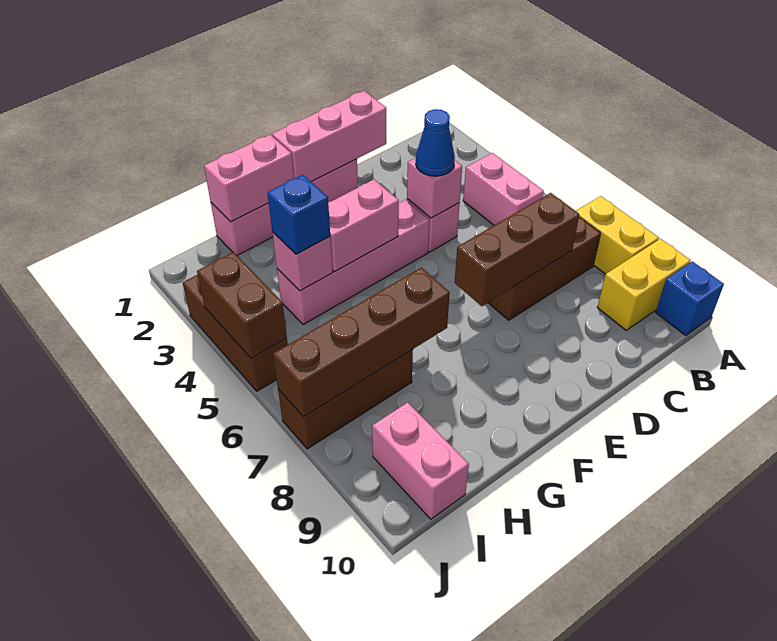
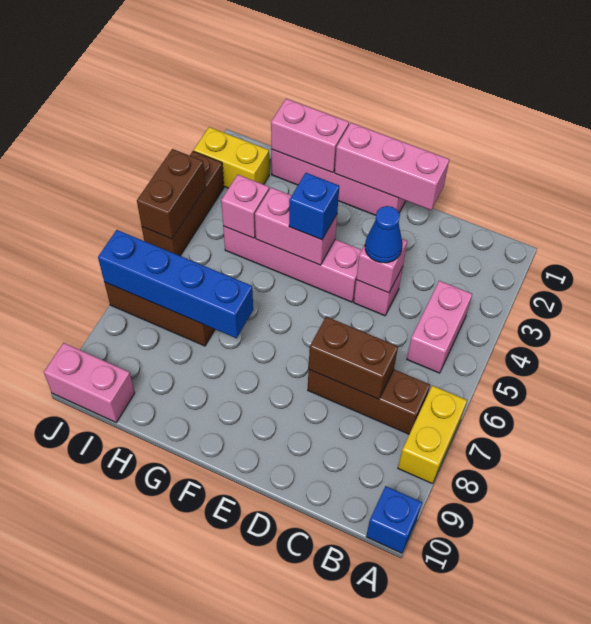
yellow brick A9:B9 level 1 -> yellow brick I2:J2 level 1
brown brick C7:E7 level 2 -> brown brick C7:D7 level 2
brown brick G7:J7 level 2 -> blue brick G7:J7 level 2
blue brick H4 level 3 -> blue brick F4 level 3
pink brick I9:I10 level 1 -> pink brick I10:J10 level 1

